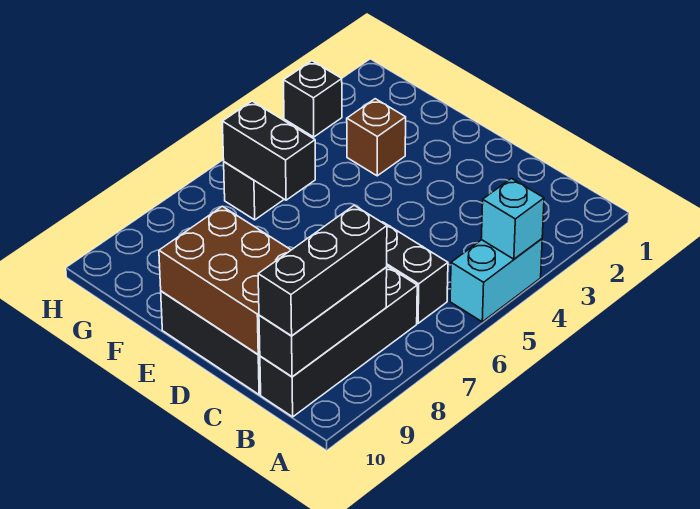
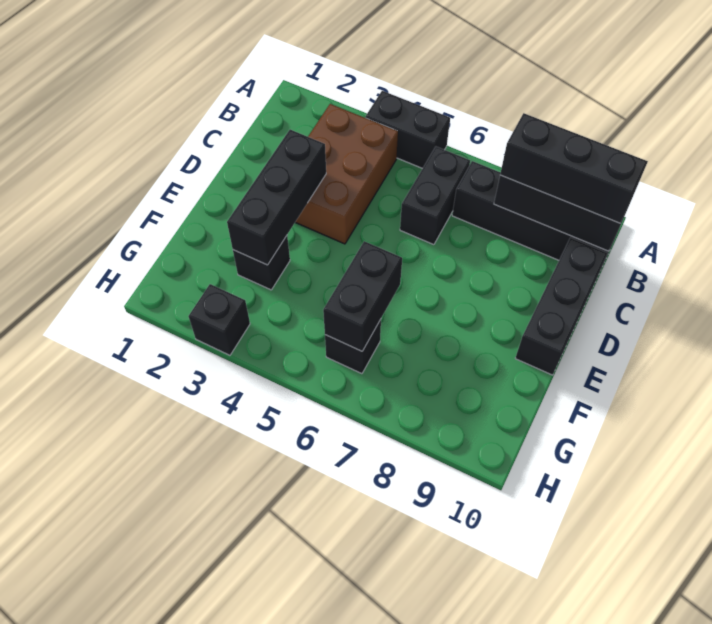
cyan brick A4:A5 level 1 -> black brick A4:A5 level 1
cyan brick A4 level 2 -> none
brown brick C9:E10 level 2 -> brown brick B3:D4 level 1
none -> black brick D3:F3 level 2
brown brick F3 level 1 -> black brick F3 level 1

